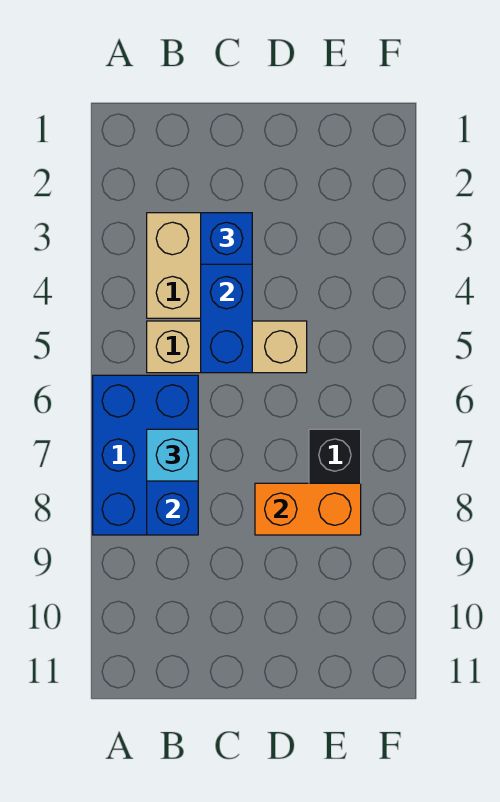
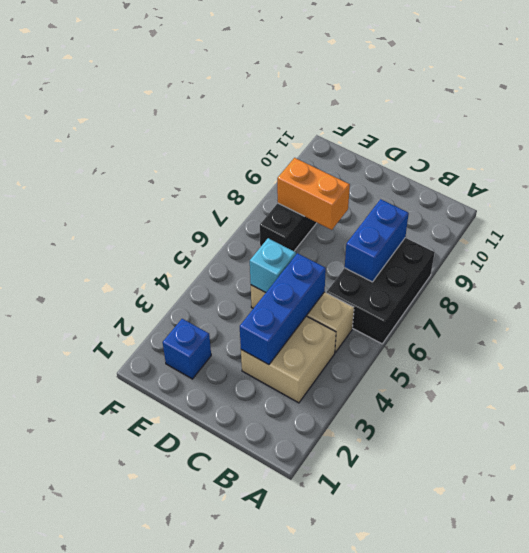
blue brick A6:B8 level 1 -> black brick A6:B8 level 1
cyan brick B7 level 3 -> cyan brick D5 level 2
blue brick C3 level 3 -> blue brick E2 level 1

